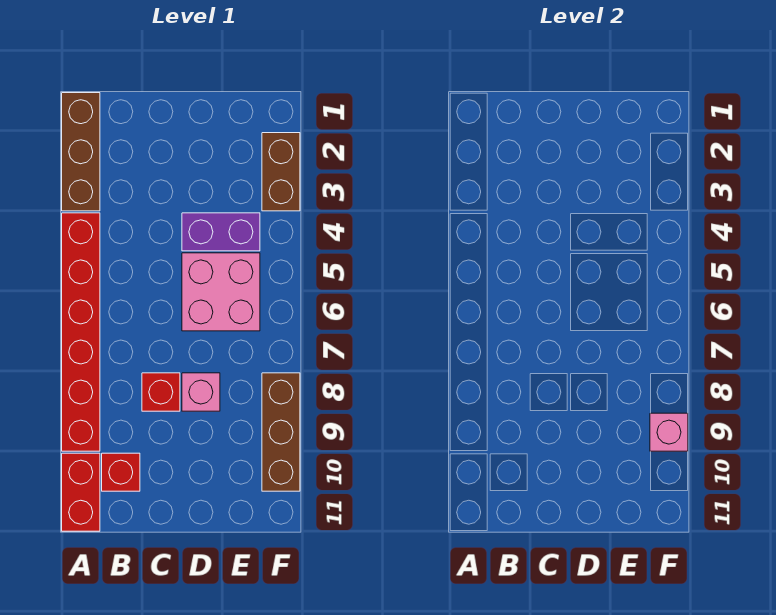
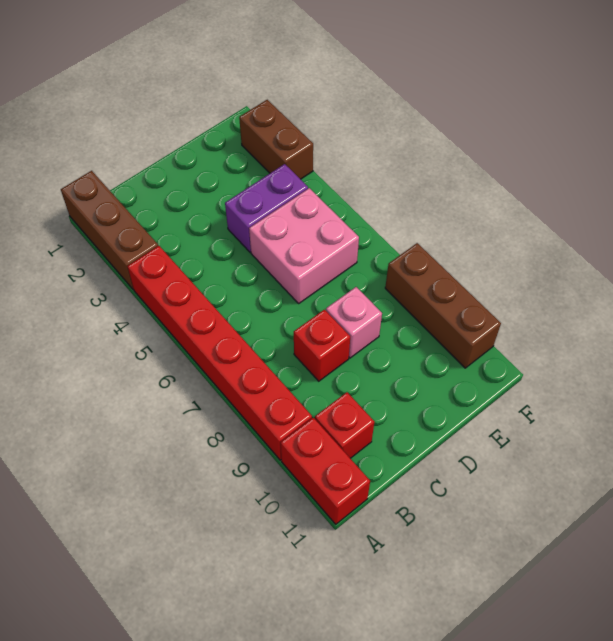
pink brick F9 level 2 -> none

